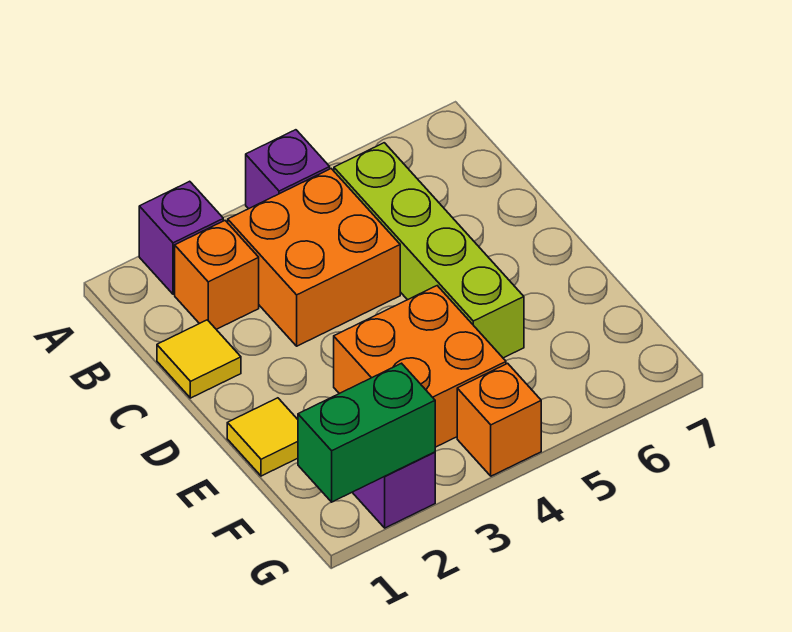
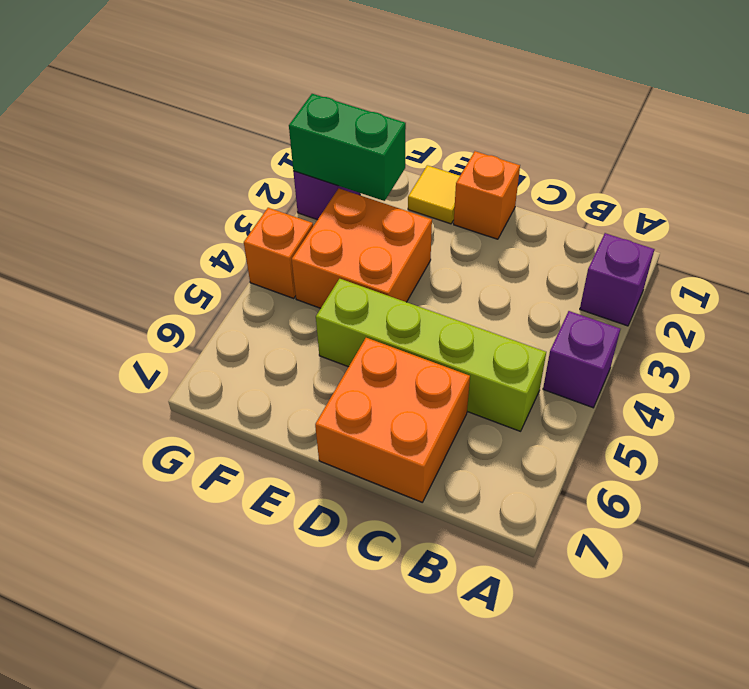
orange brick B2 level 1 -> orange brick D1 level 1
orange brick B3:C4 level 1 -> orange brick C6:D7 level 1
yellow tile C1 level 1 -> none
green brick G1:G2 level 2 -> green brick F2:G2 level 2

